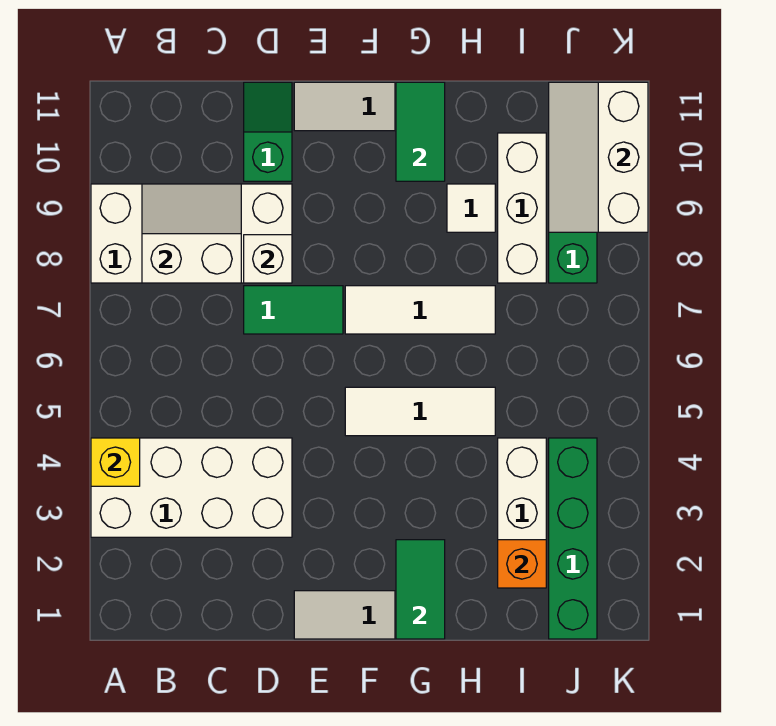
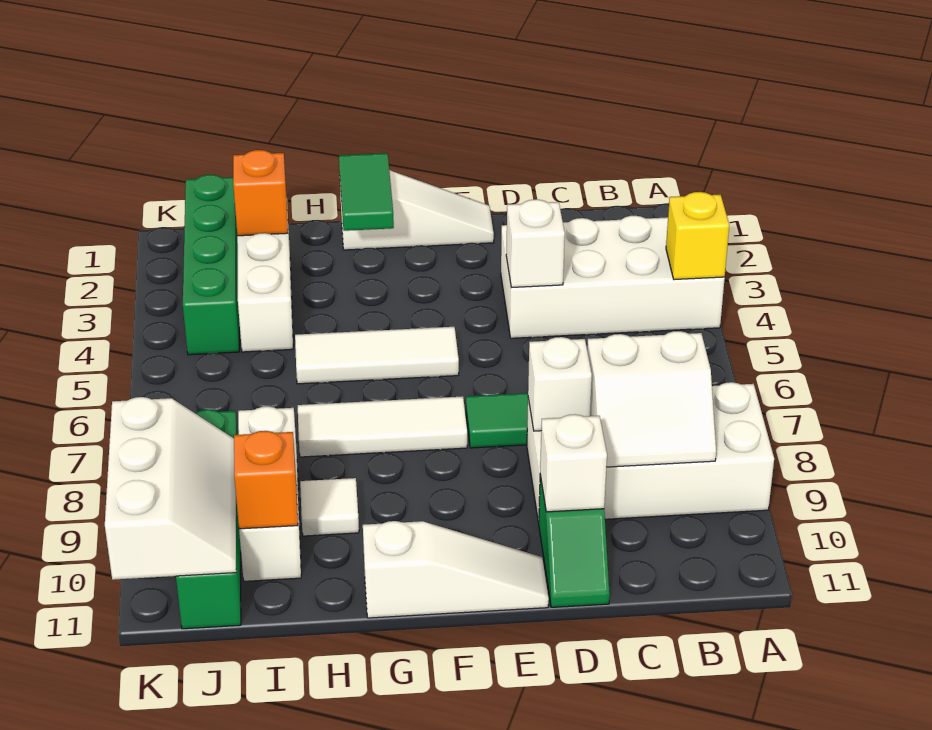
none -> white brick D4 level 2
none -> white brick D10 level 2
green tile G10:G11 level 2 -> none
none -> orange brick I10 level 2

